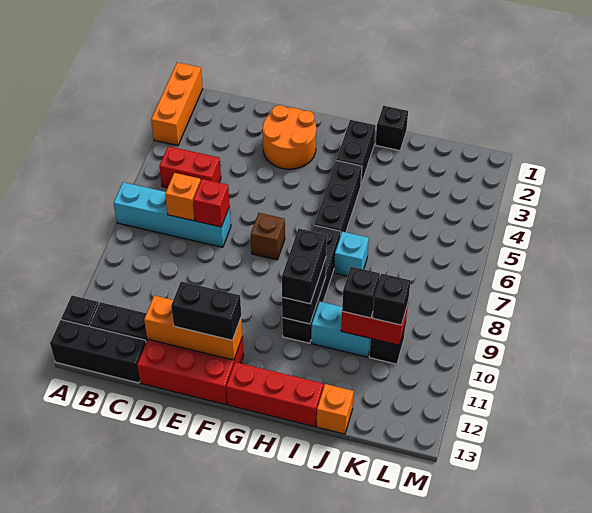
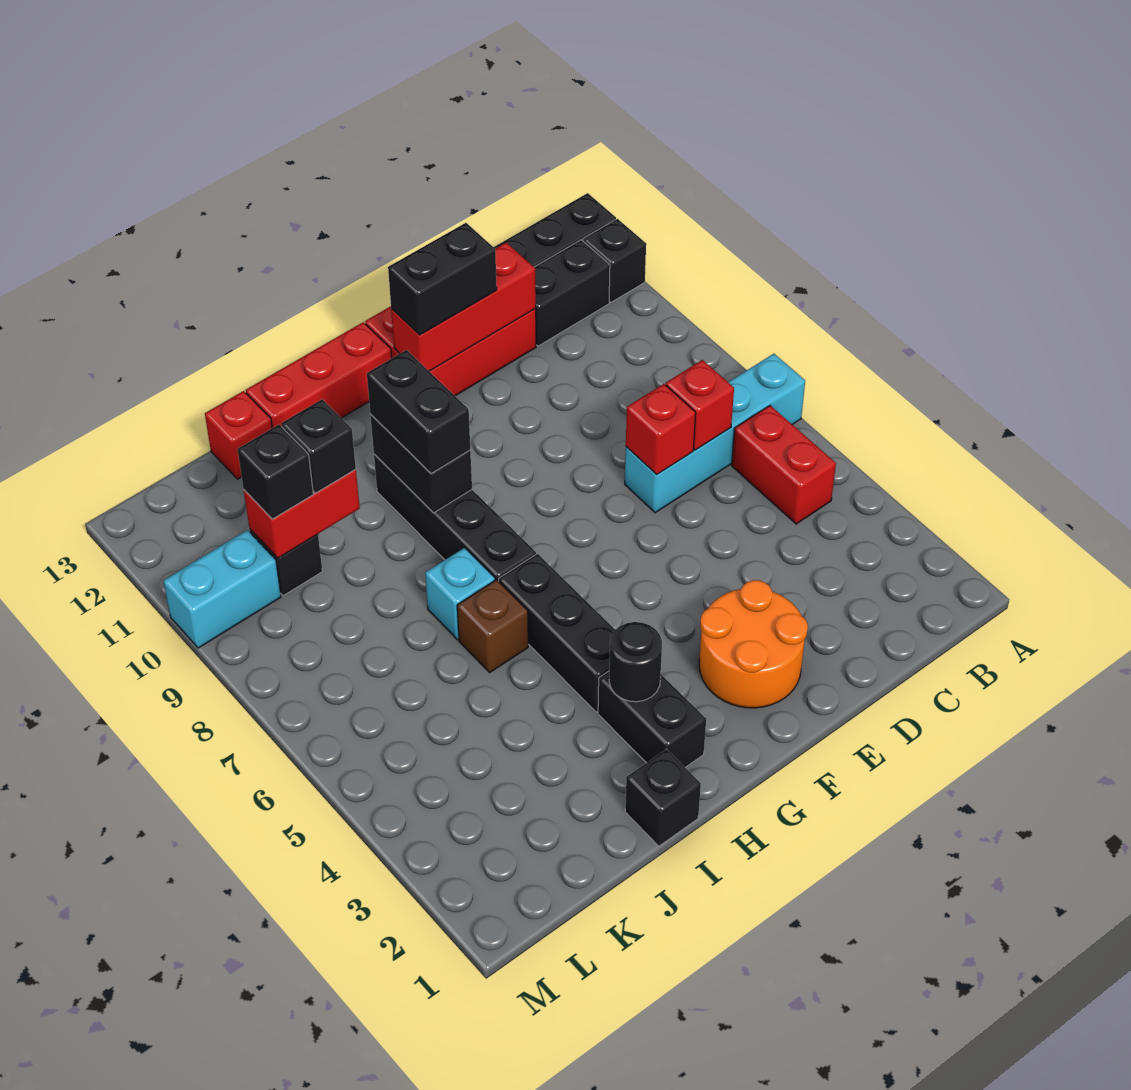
orange brick A1:A3 level 1 -> none
red brick B5:C5 level 1 -> red brick B5:B6 level 1
orange brick C7 level 2 -> red brick C7 level 2
orange brick D12:F12 level 2 -> red brick D12:F12 level 2
brown brick F7 level 1 -> brown brick I6 level 1
none -> black round brick H3 level 2
cyan brick I10:J10 level 1 -> cyan brick L10:M10 level 1
orange brick J13 level 1 -> red brick J13 level 1

